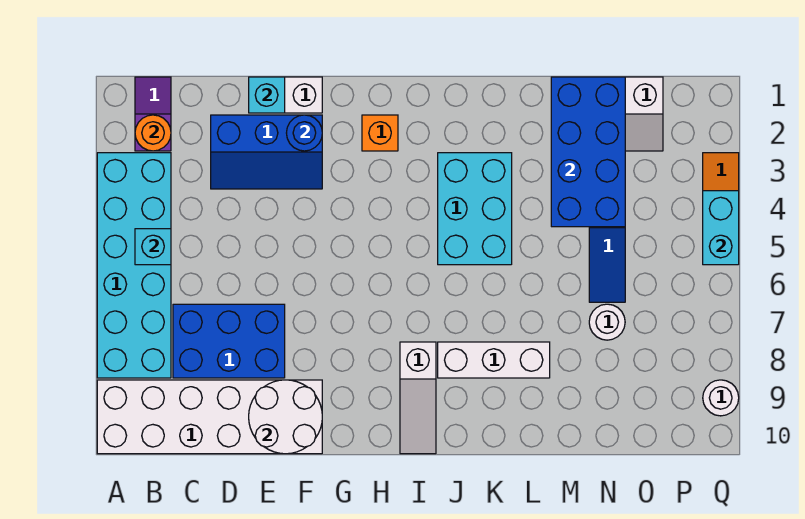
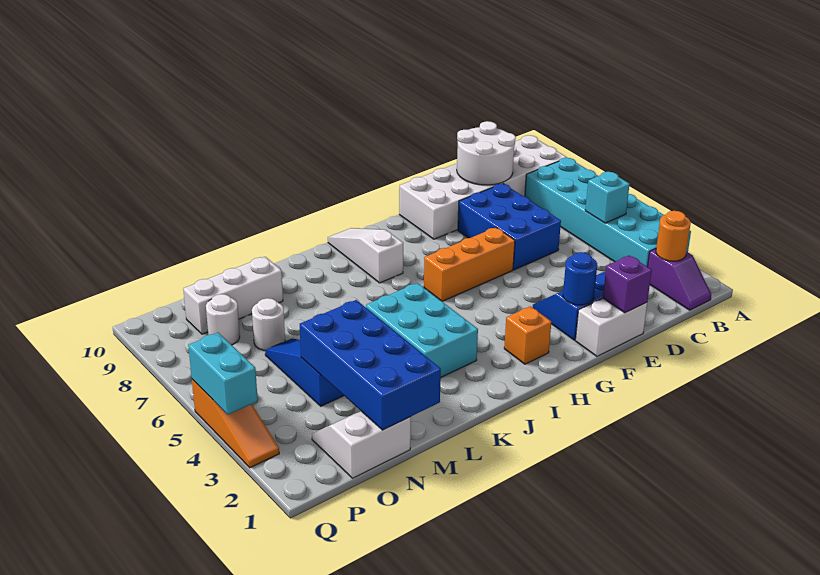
blue brick C7:E8 level 1 -> blue brick D6:E8 level 1
cyan brick E1 level 2 -> purple brick E1 level 2
white round brick E9:F10 level 2 -> white round brick C9:D10 level 2
none -> orange brick F6:H6 level 1
white brick J8:L8 level 1 -> white brick M9:O9 level 1
white round brick Q9 level 1 -> white round brick O8 level 1

